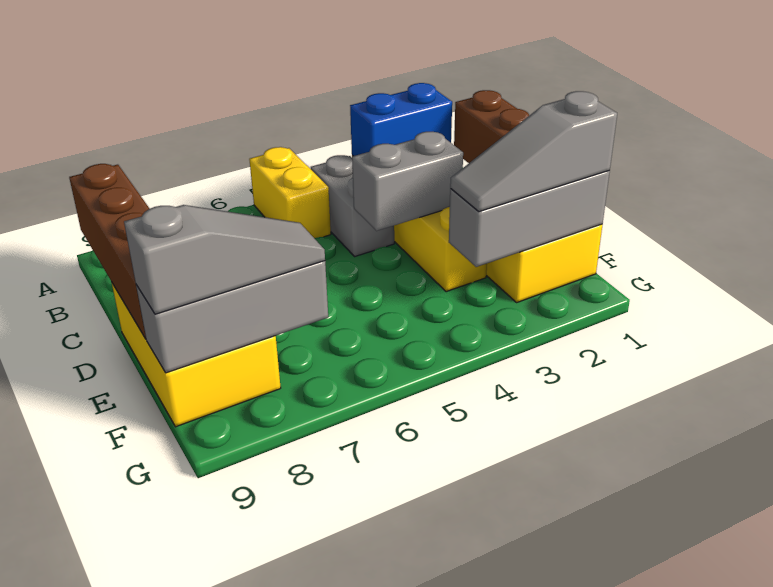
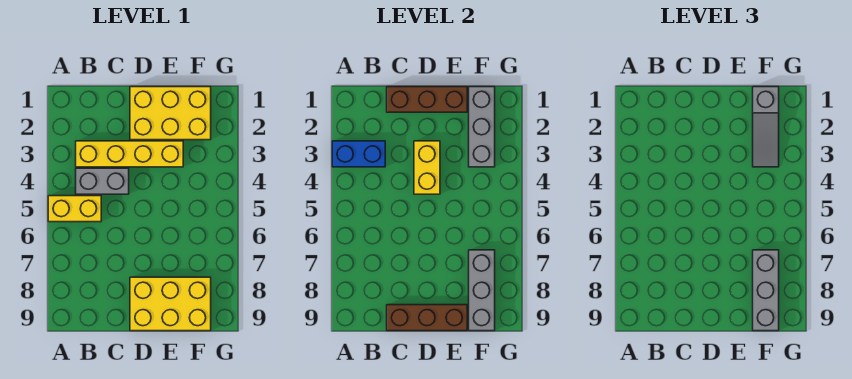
blue brick B2:B3 level 2 -> blue brick A3:B3 level 2
brown brick B9:E9 level 2 -> brown brick C9:E9 level 2
grey brick D3:D4 level 2 -> yellow brick D3:D4 level 2
grey slope F7:F9 level 3 top 9 -> grey brick F7:F9 level 3

